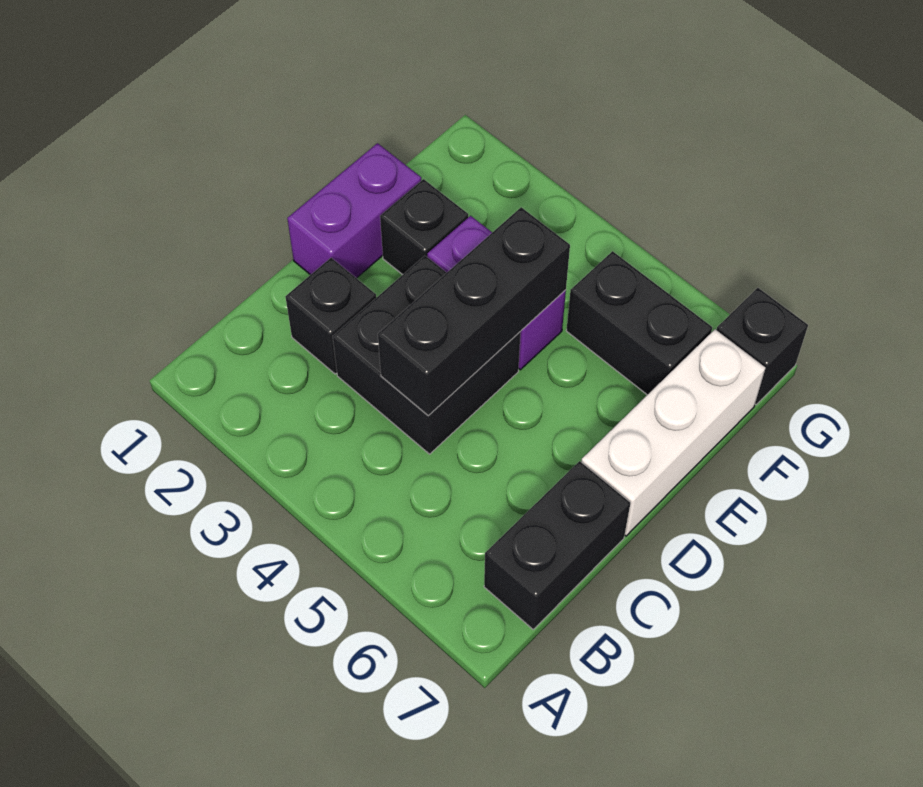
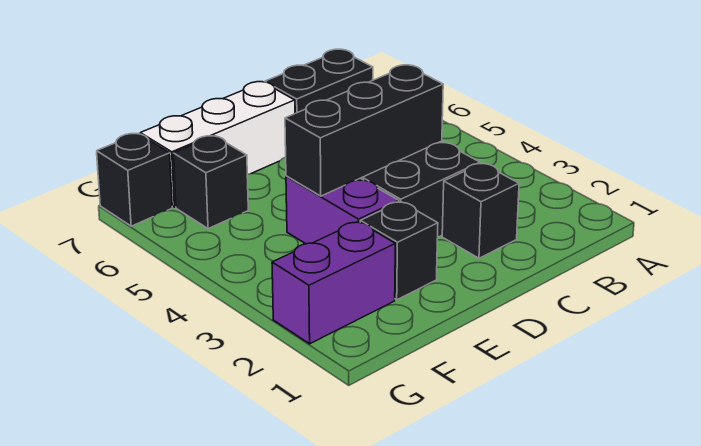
purple brick D1:E1 level 1 -> purple brick F2:G2 level 1
black brick F5:F6 level 1 -> black brick F6 level 1

